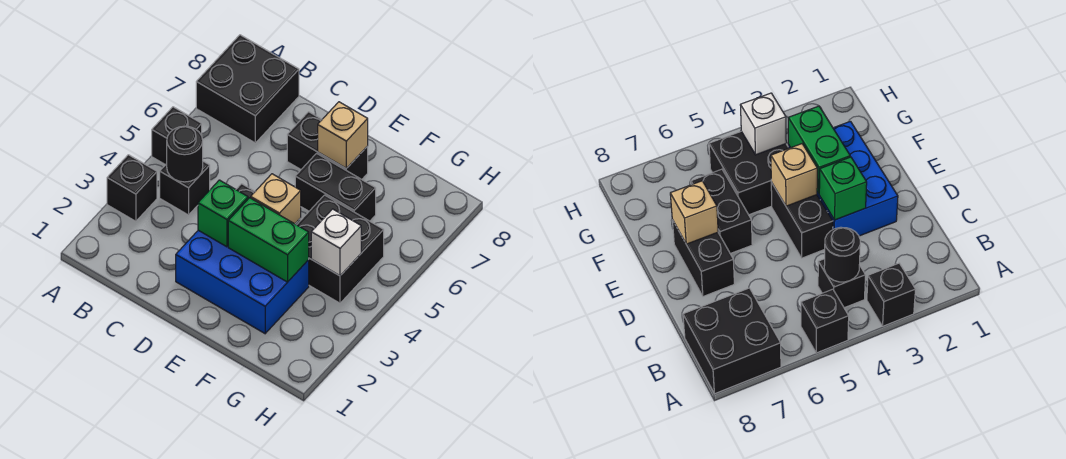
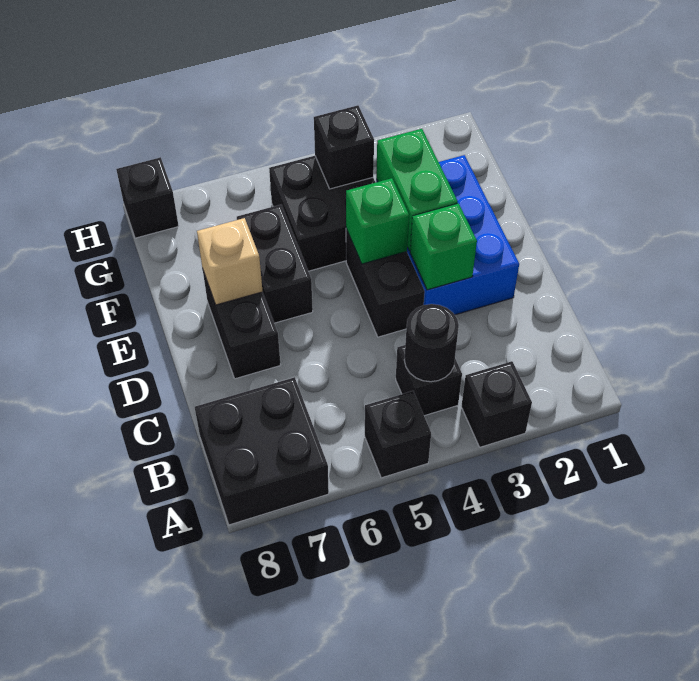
tan brick E4 level 2 -> green brick E4 level 2
white brick G4 level 2 -> black brick G4 level 2
none -> black brick H8 level 1

